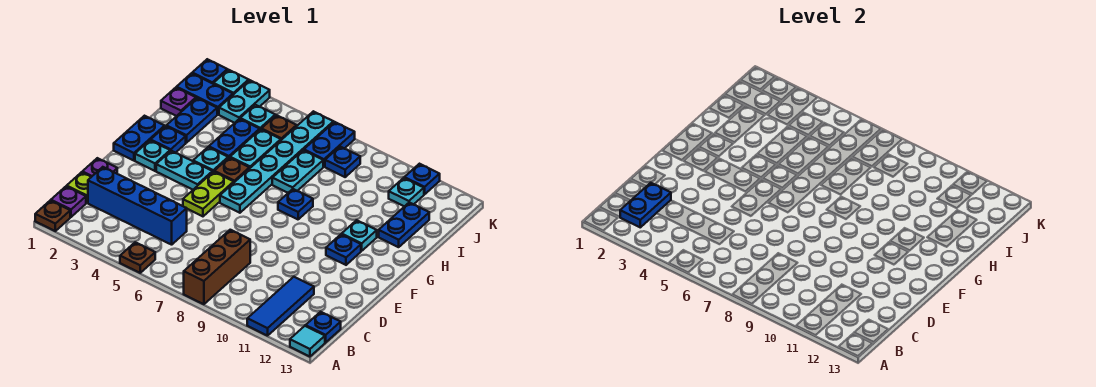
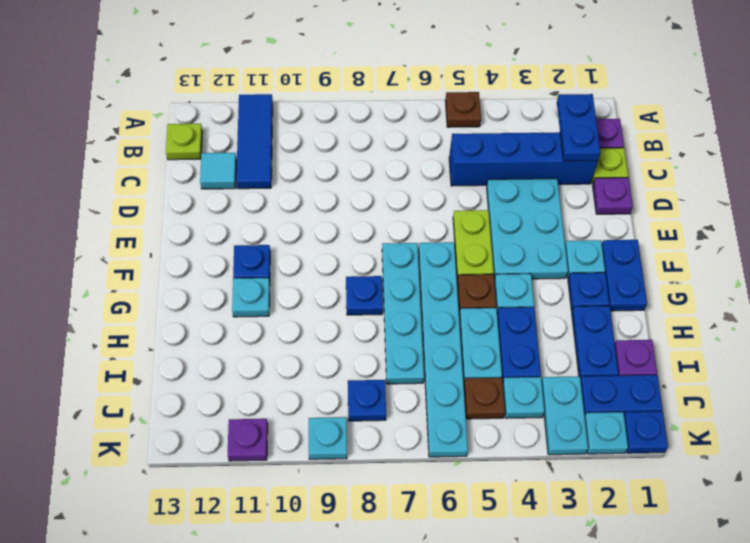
brown plate A1 level 1 -> none
brown brick A8:C8 level 1 -> none
cyan tile A13 level 1 -> cyan tile C12 level 1
blue plate B13 level 1 -> lime plate B13 level 1
cyan plate F3:F4 level 1 -> cyan plate D3:F4 level 1
cyan plate H7:I7 level 1 -> cyan plate F7:I7 level 1
blue plate H12:I12 level 1 -> none
blue plate J7:K7 level 1 -> none
cyan plate J11 level 1 -> cyan plate K9 level 1
blue plate K11 level 1 -> purple plate K11 level 1

